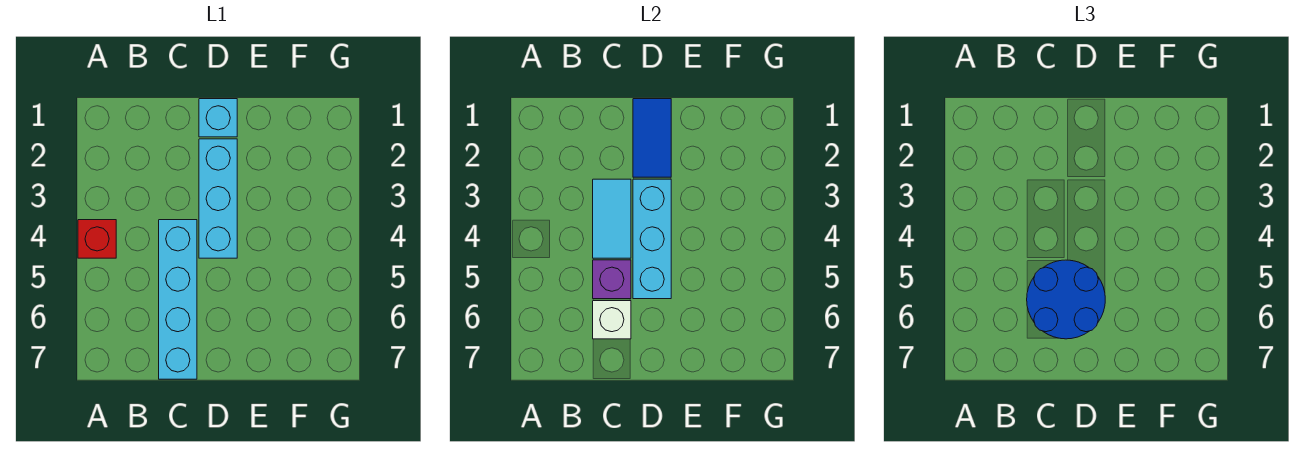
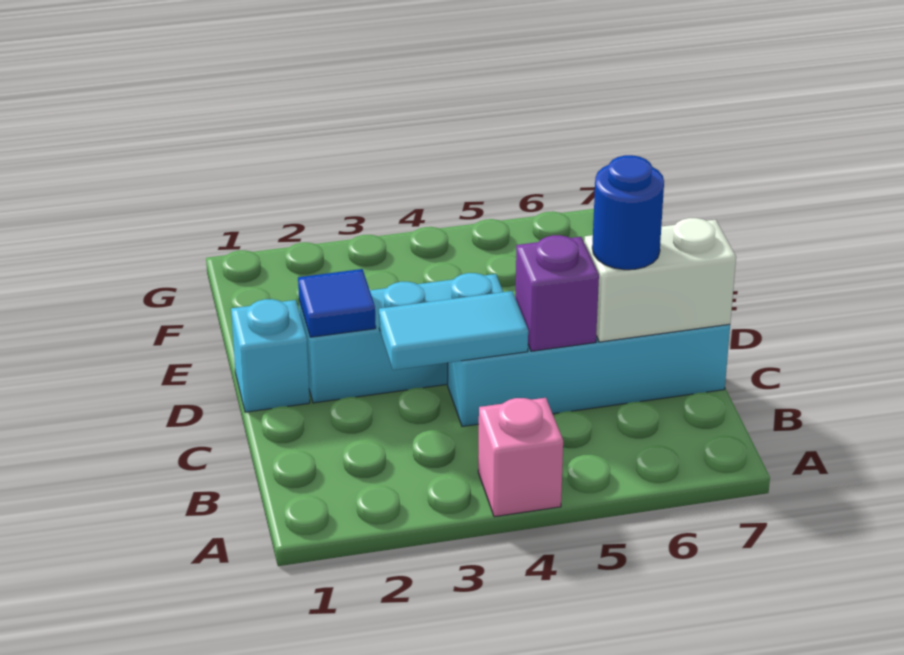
red brick A4 level 1 -> pink brick A4 level 1
blue round brick C5:D6 level 3 -> blue round brick C6 level 3
white brick C6 level 2 -> white brick C6:C7 level 2
blue tile D1:D2 level 2 -> blue tile D2 level 2
cyan brick D3:D5 level 2 -> none

